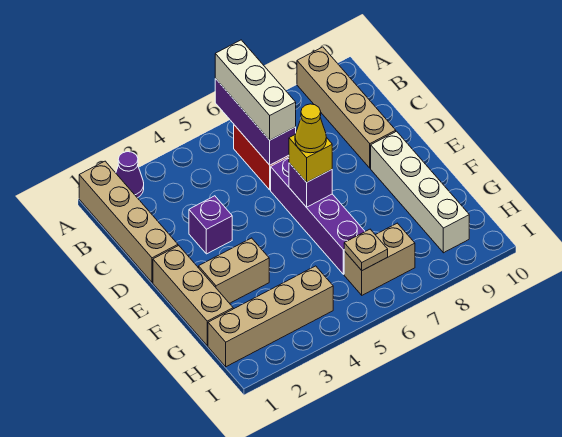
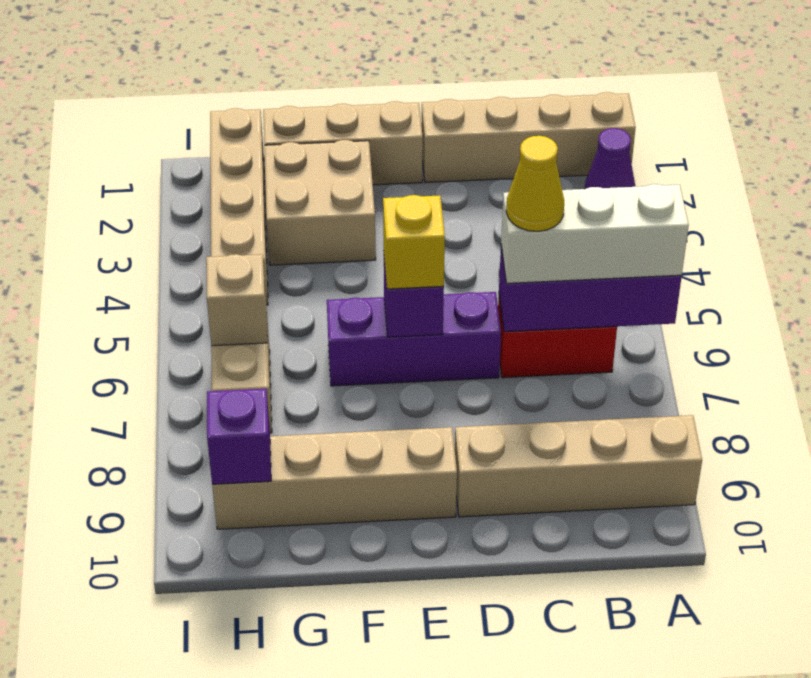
purple brick D3 level 1 -> purple brick H9 level 2
purple brick D6:G6 level 1 -> purple brick D6:F6 level 1
yellow cone E6 level 4 -> yellow cone C6 level 4
white brick E9:H9 level 1 -> tan brick E9:H9 level 1
tan brick F2:F3 level 1 -> tan brick F2:G3 level 1
tan plate H6 level 2 -> tan brick H6 level 2

